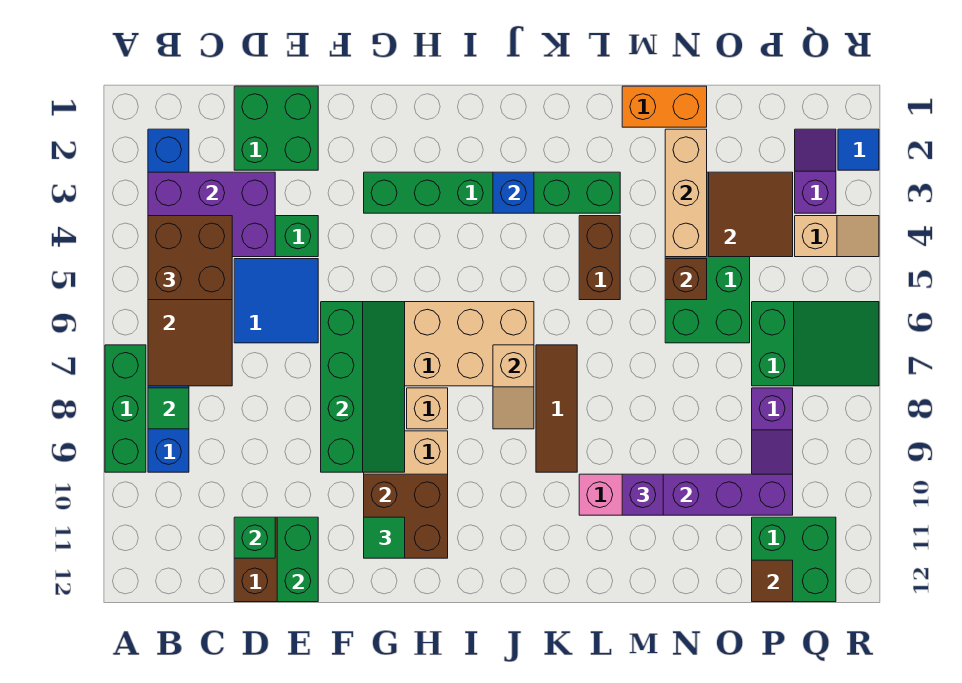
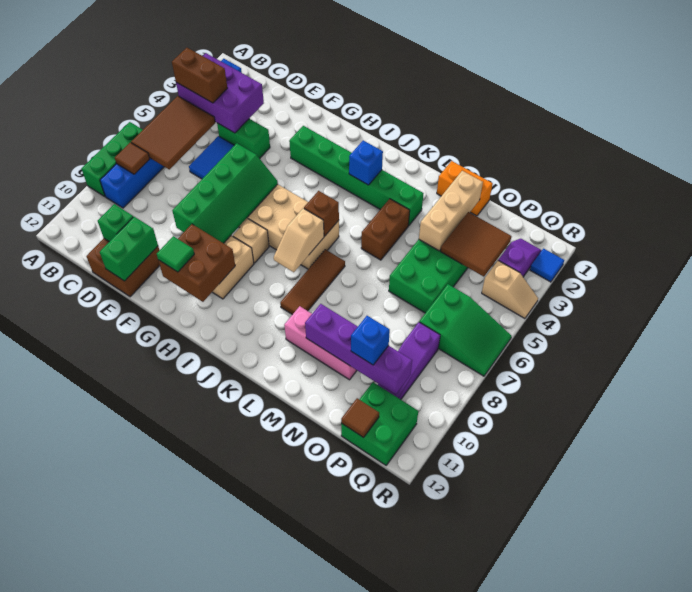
brown brick B4:C5 level 3 -> brown brick B4:C4 level 3
green tile B8 level 2 -> brown tile B8 level 2
green brick D1:E2 level 1 -> none
purple brick M10 level 3 -> none
brown brick N5 level 2 -> brown brick J6 level 2
none -> blue brick O10 level 3

